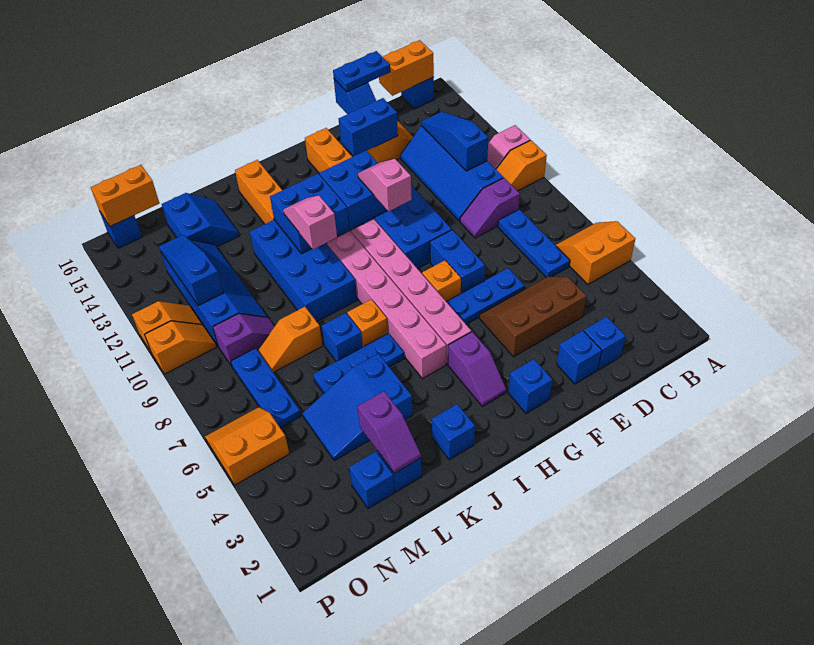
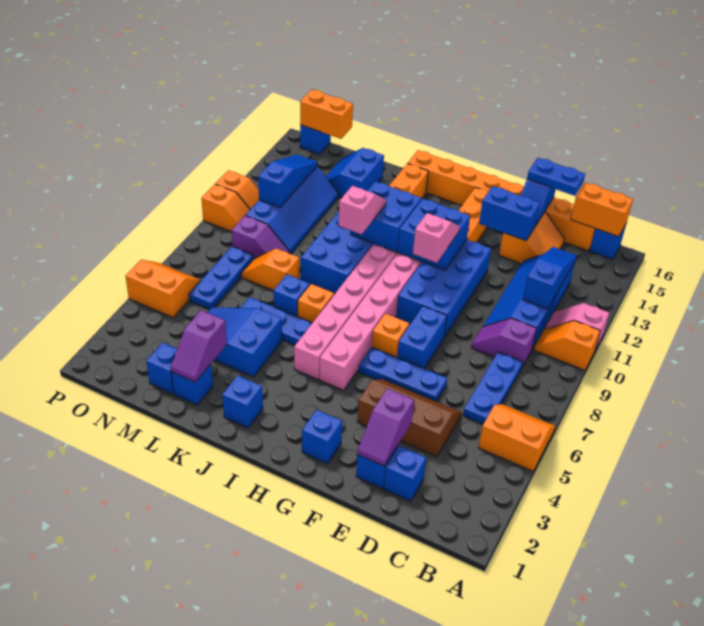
none -> orange brick C16:J16 level 1
purple slope H3:H4 level 1 top 4 -> purple slope E2:E3 level 2 top 3
blue slope L14:M15 level 1 top M -> blue slope L14:M15 level 1 top L

